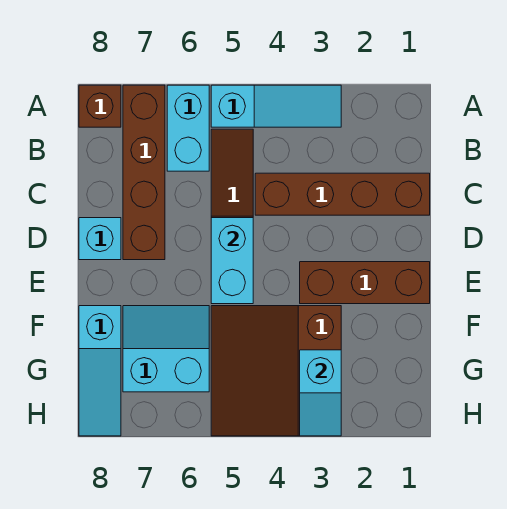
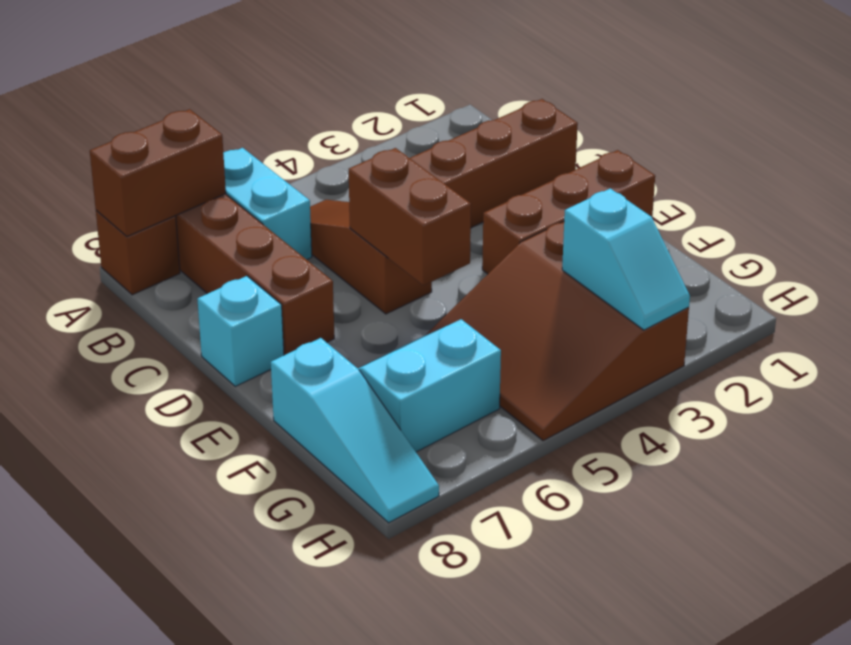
cyan slope A3:A5 level 1 top 5 -> none
none -> brown brick A7:A8 level 2
cyan brick D5:E5 level 2 -> brown brick D5:E5 level 2

